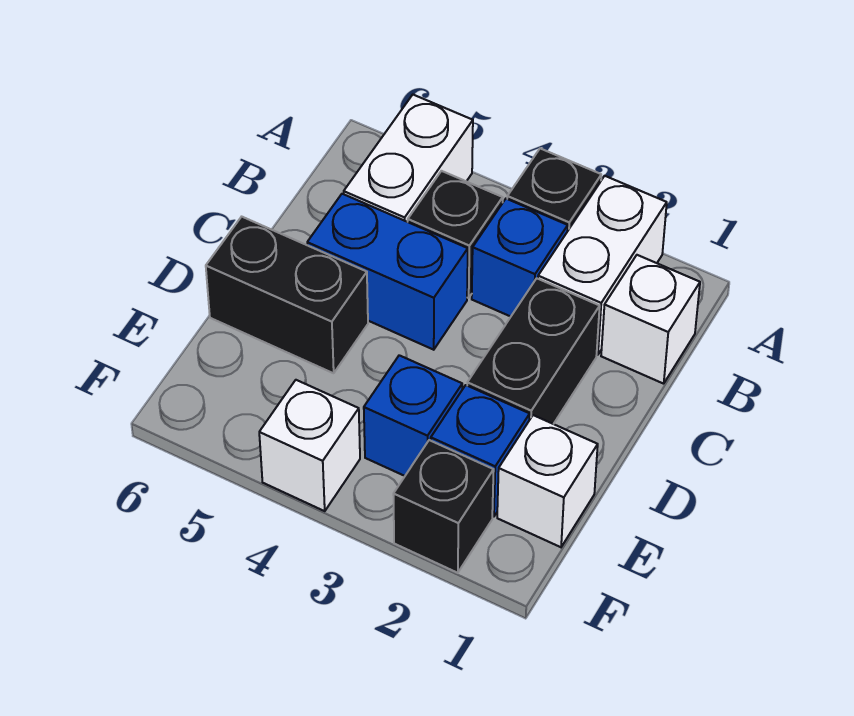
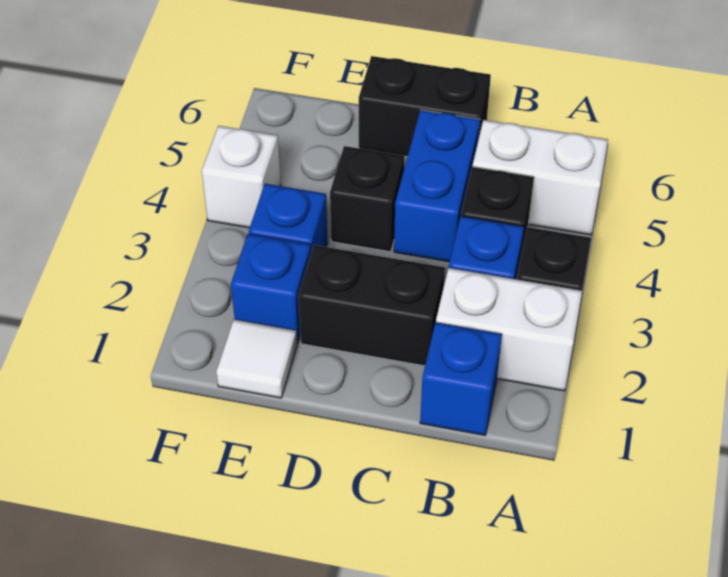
white brick B1 level 1 -> blue brick B1 level 1
black brick D5:D6 level 1 -> black brick C6:D6 level 1
white brick E1 level 1 -> white tile E1 level 1
black brick F2 level 1 -> black brick D4 level 1

